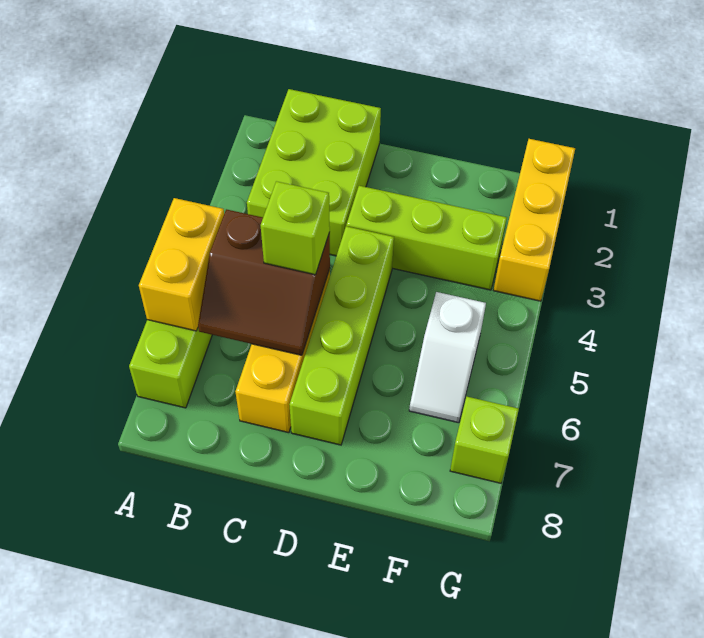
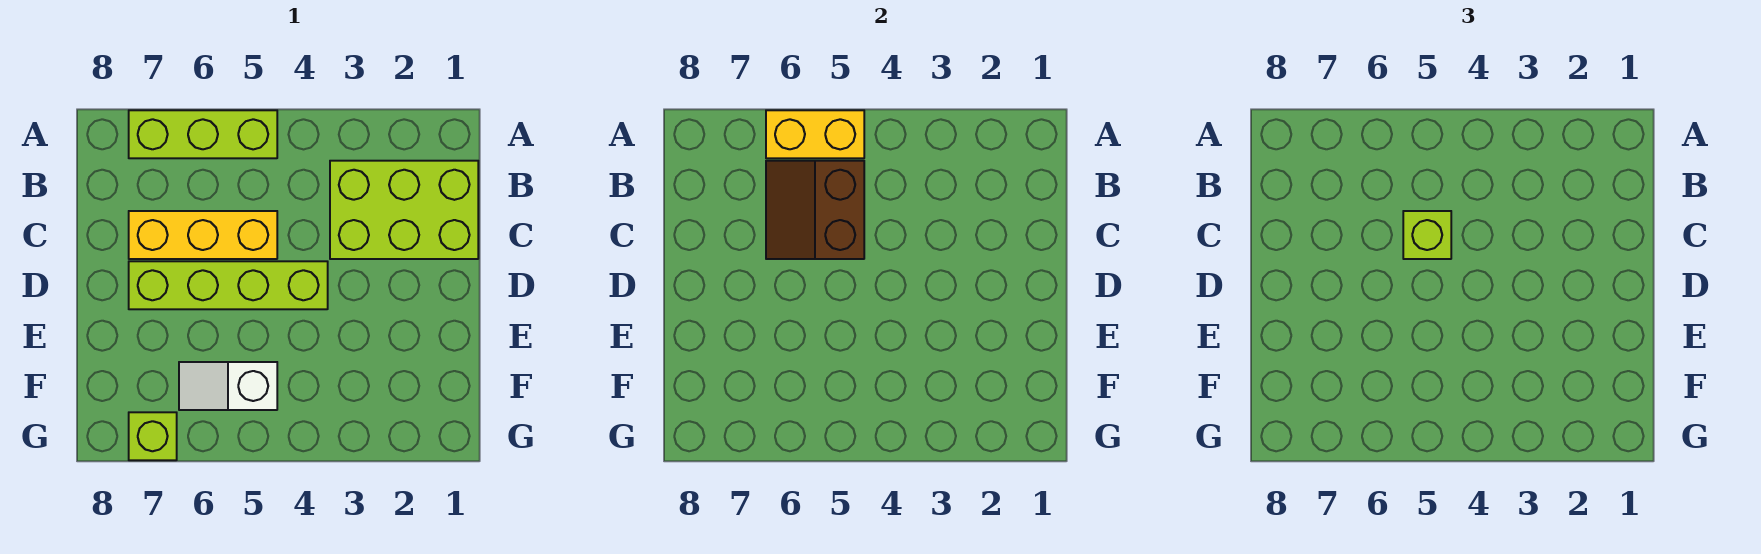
lime brick D3:F3 level 1 -> none
yellow brick G1:G3 level 1 -> none

